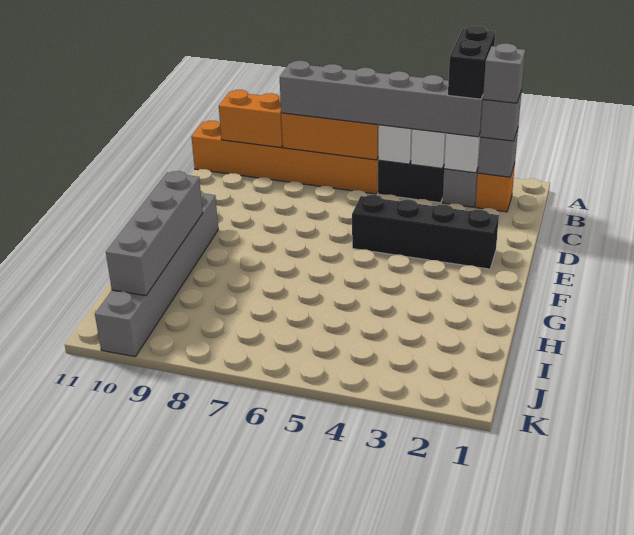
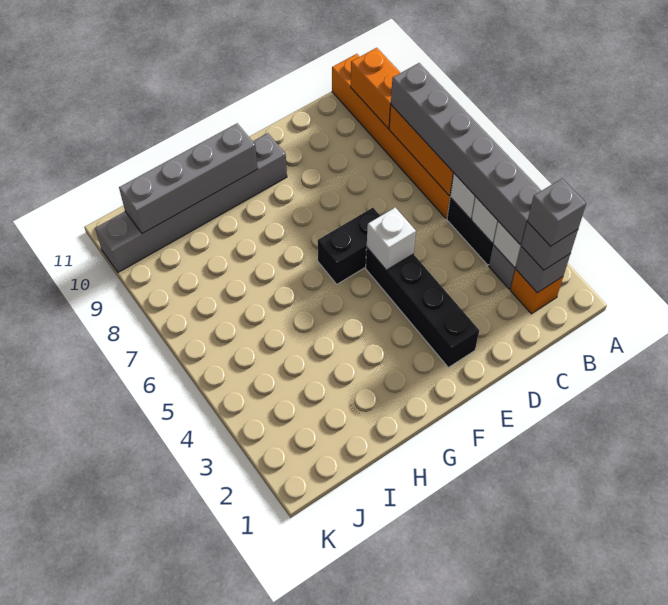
black brick A3:B3 level 4 -> black brick E6:F6 level 1
none -> white brick E5 level 2

